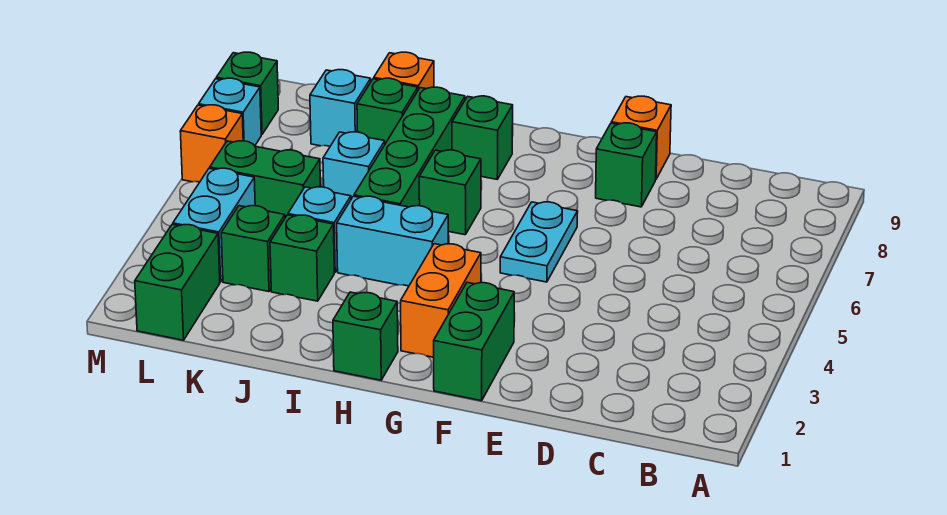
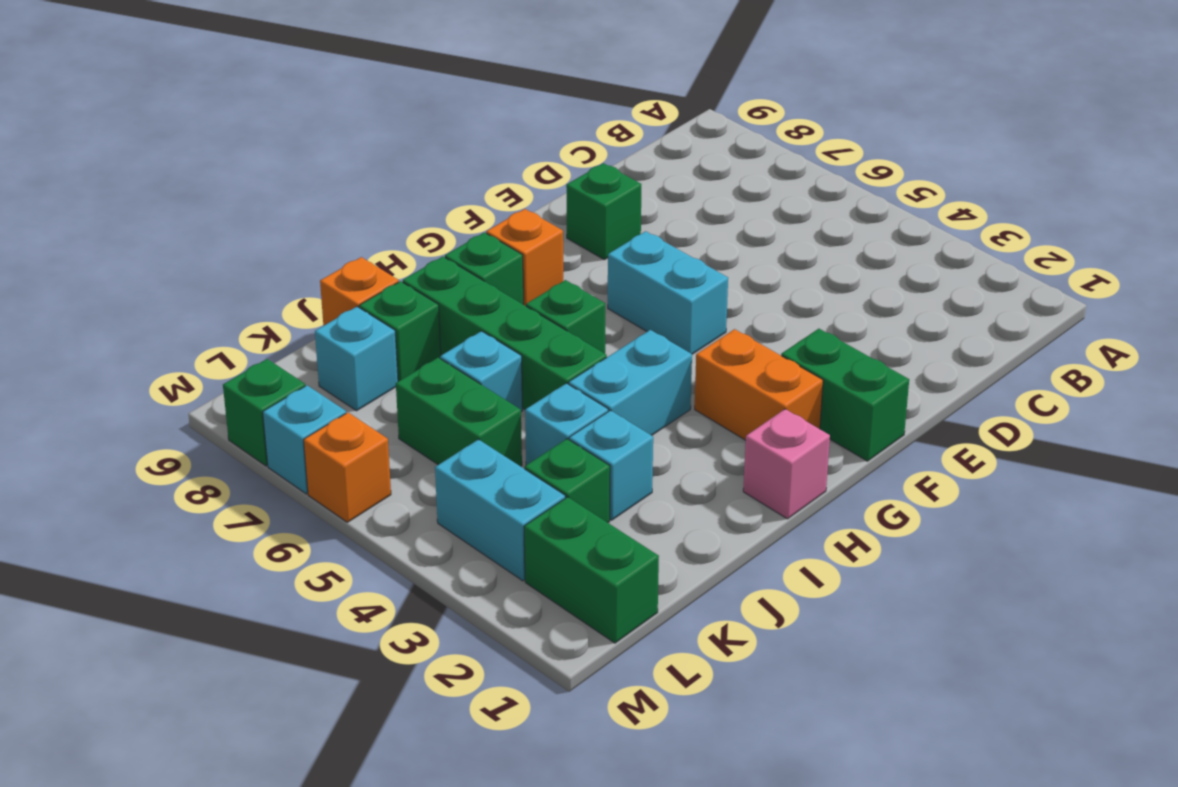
orange brick E9 level 1 -> orange brick G8 level 1
cyan plate F5:F6 level 1 -> cyan brick F5:F6 level 1
green brick H1 level 1 -> pink brick H1 level 1
green brick J3 level 1 -> cyan brick J3 level 1
green brick K5:L5 level 1 -> green brick K5:K6 level 1

